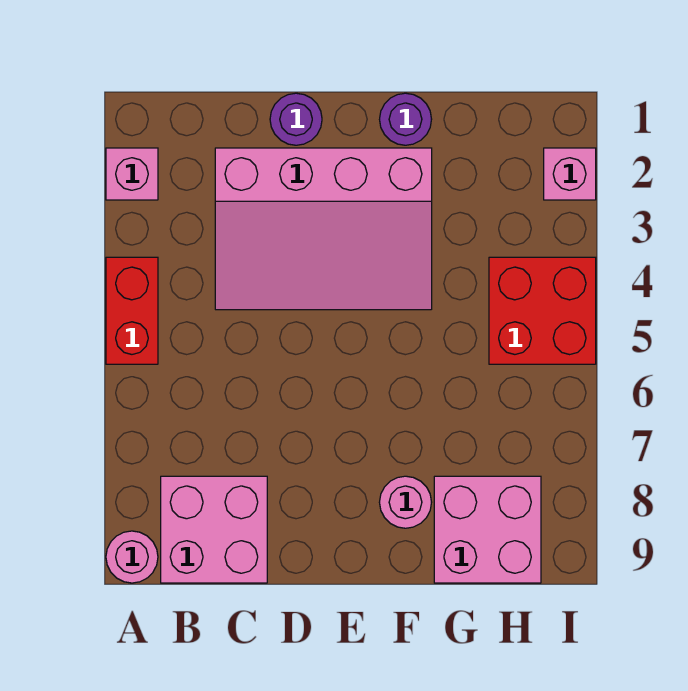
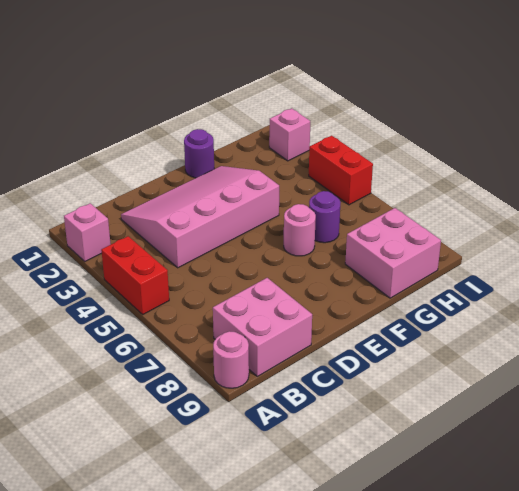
pink slope C2:F4 level 1 top 2 -> pink slope C2:F4 level 1 top 4
purple round brick D1 level 1 -> purple round brick G6 level 1
pink round brick F8 level 1 -> pink round brick F6 level 1
red brick H4:I5 level 1 -> red brick I4:I5 level 1

